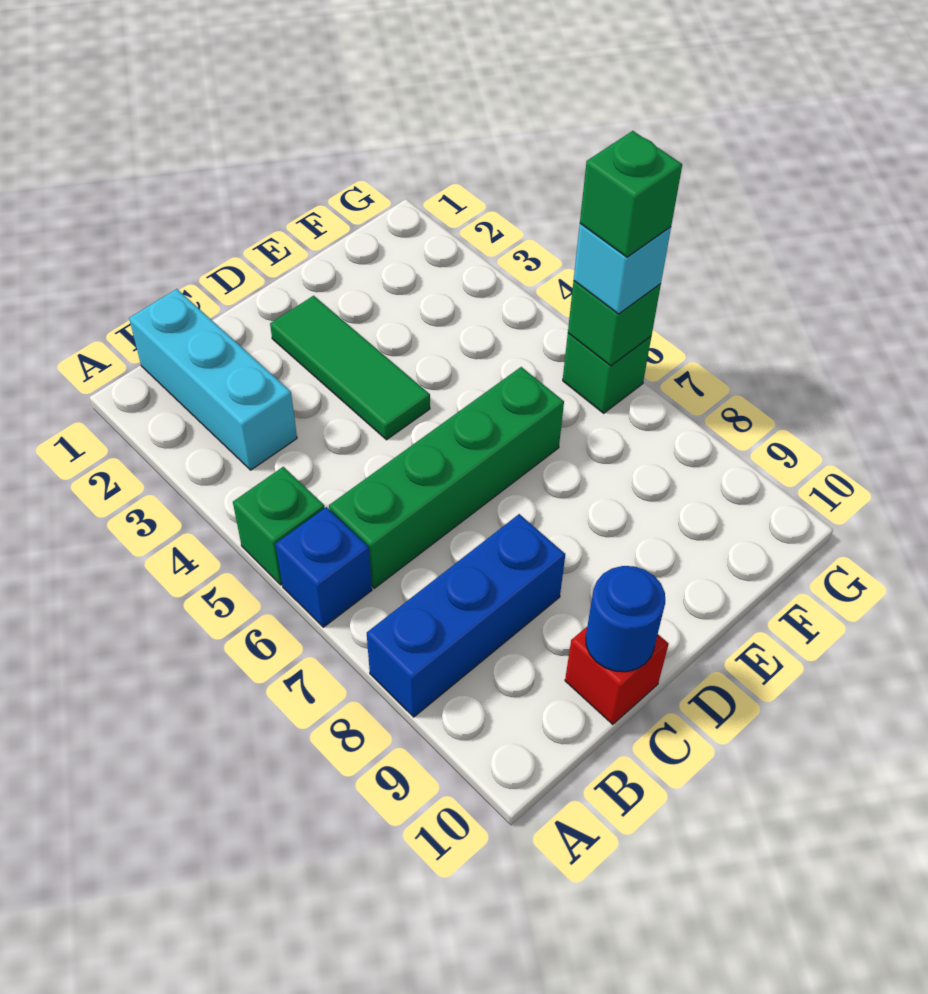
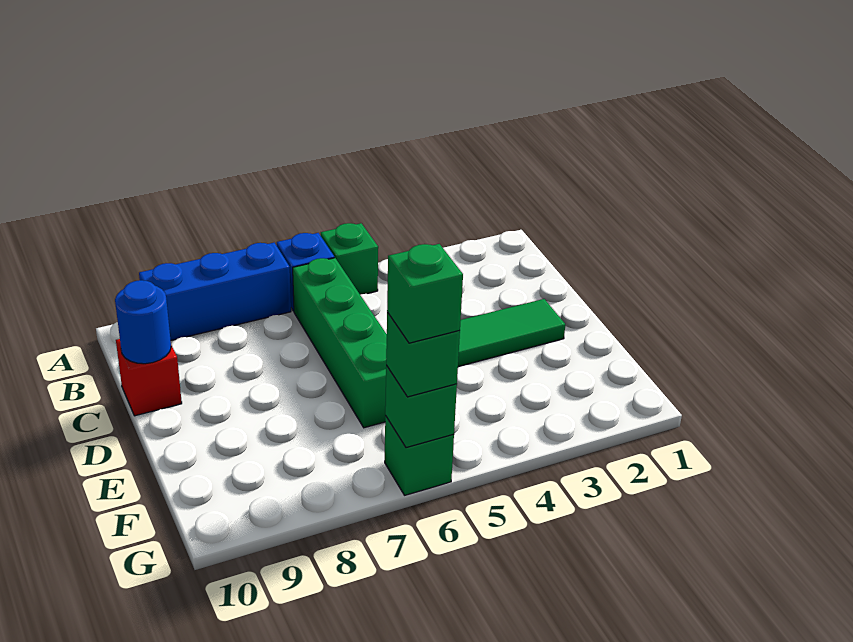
blue brick A8:C8 level 1 -> blue brick A7:A9 level 1
cyan brick B1:B3 level 1 -> none
cyan brick G6 level 3 -> green brick G6 level 3

